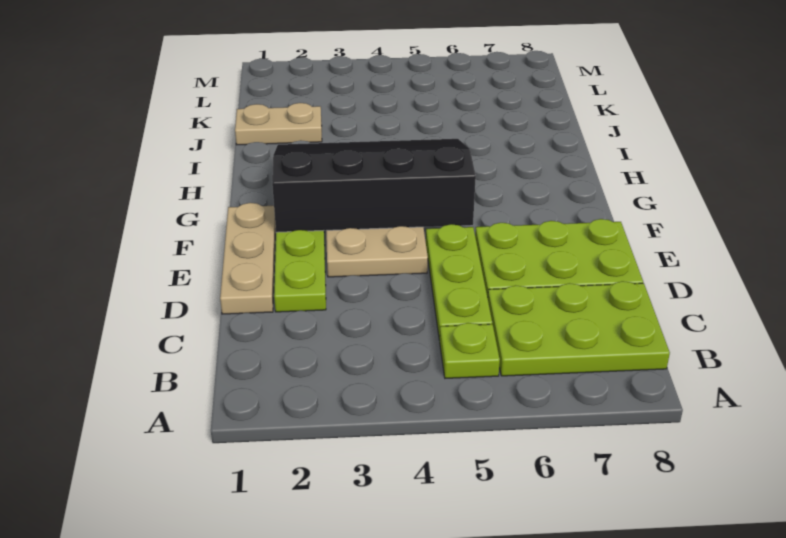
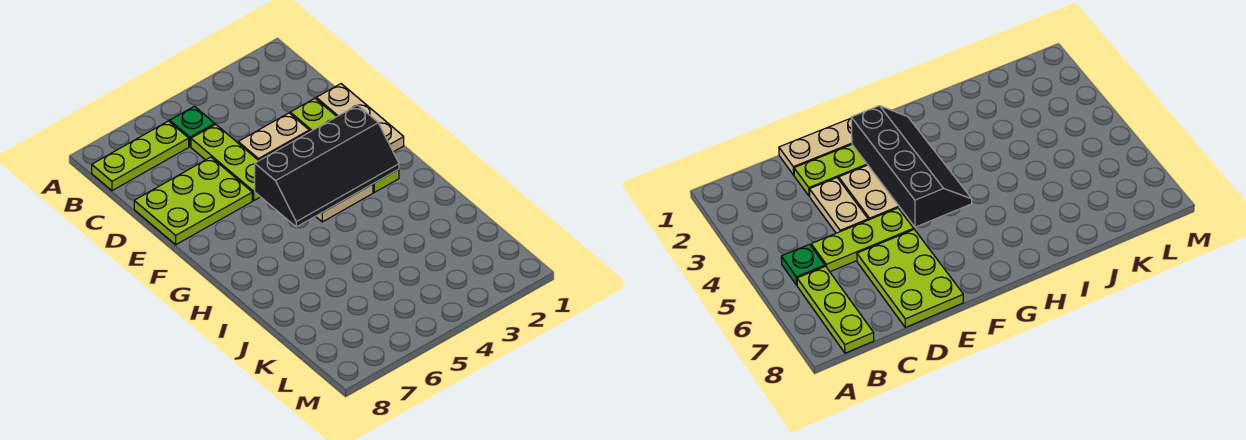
lime plate B5 level 1 -> green plate B5 level 1
lime plate B6:C8 level 1 -> lime plate B6:B8 level 1
black slope F2:H5 level 2 top F -> black slope F2:G5 level 2 top F
tan plate J1:J2 level 1 -> tan plate D3:D4 level 1

